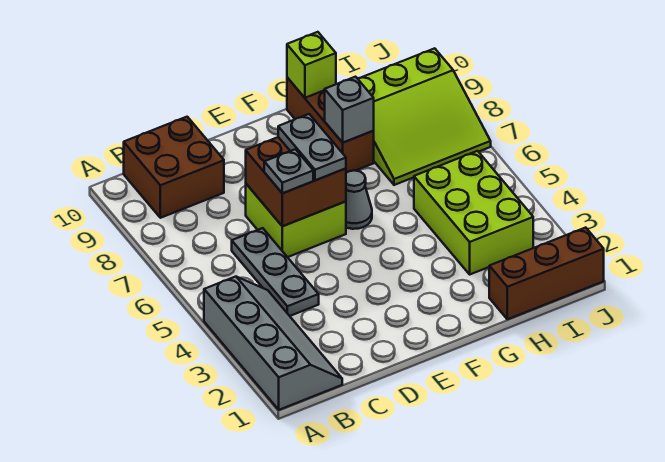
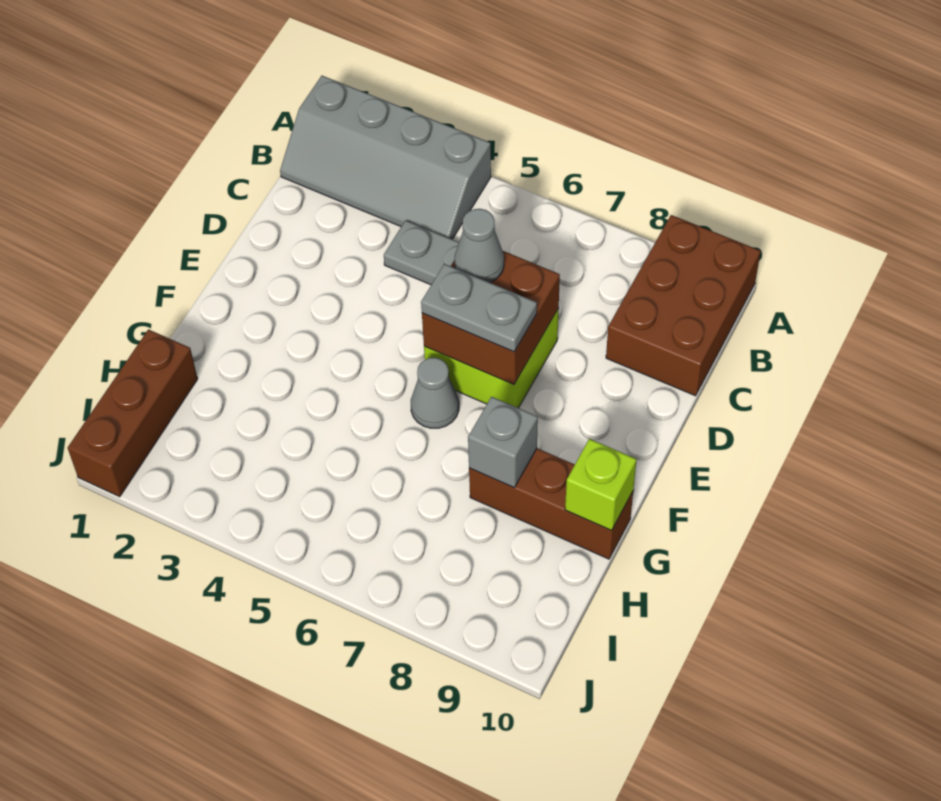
brown brick B9:C10 level 1 -> brown brick A9:C10 level 1
grey plate D6 level 3 -> grey cone D6 level 3
lime brick H3:I5 level 1 -> none
lime slope H7:J9 level 1 top 9 -> none

